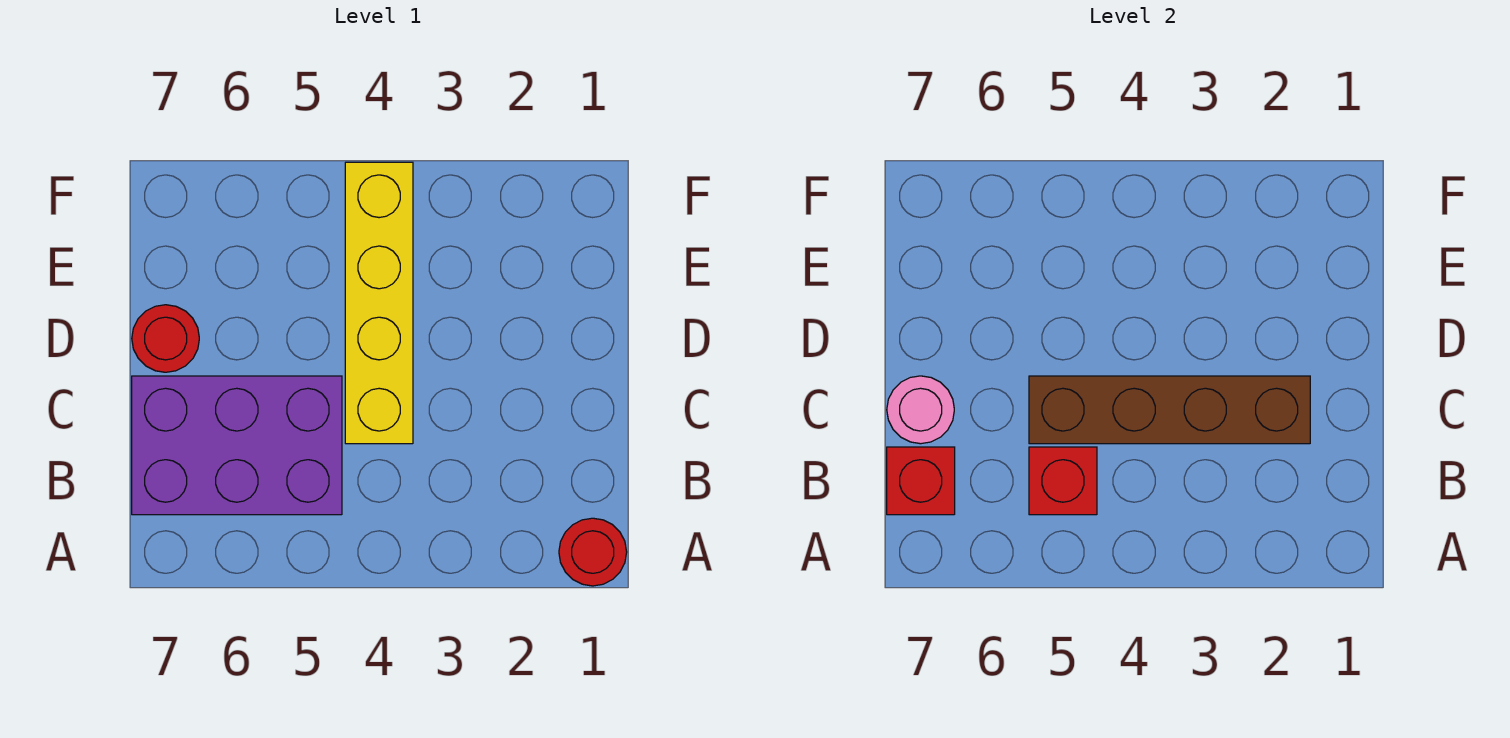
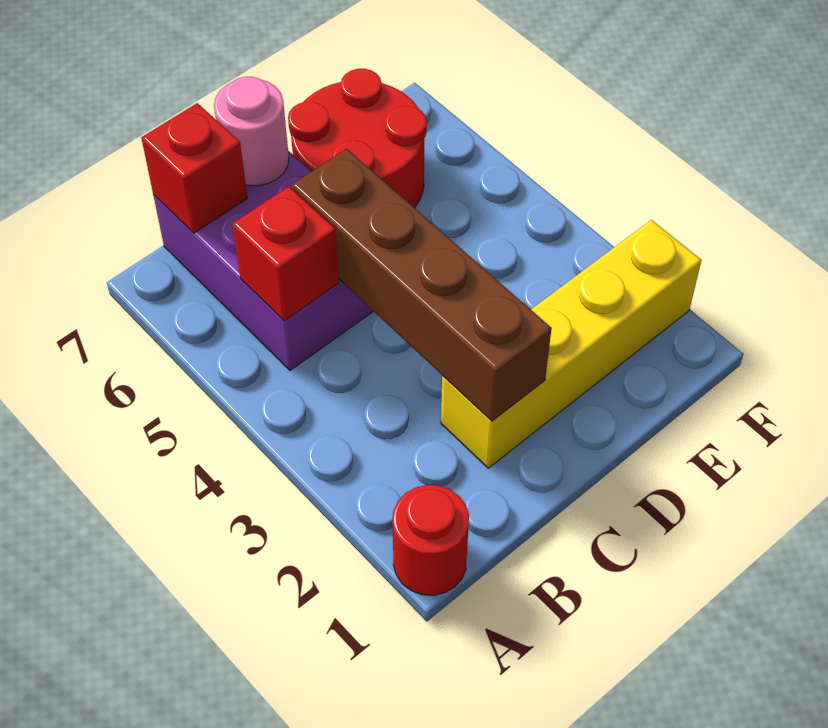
yellow brick C4:F4 level 1 -> yellow brick C2:F2 level 1
red round brick D7 level 1 -> red round brick D6:E7 level 1

